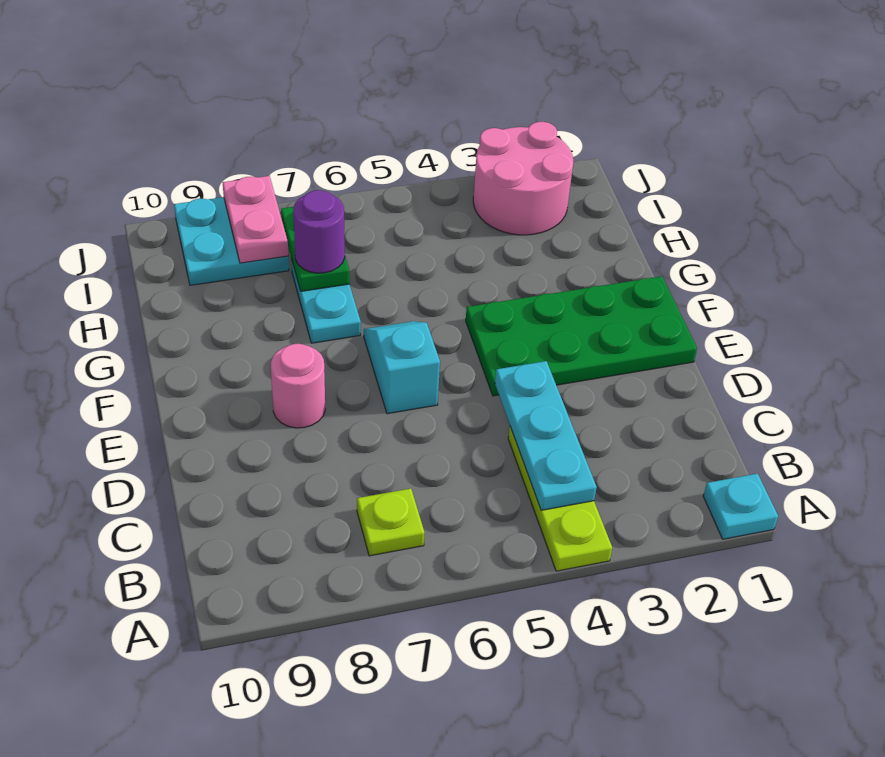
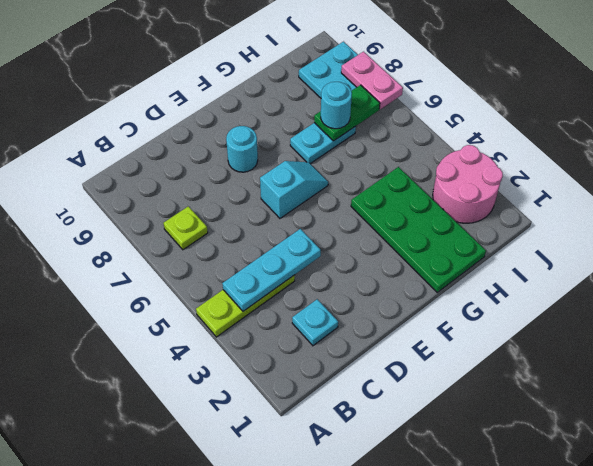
cyan plate A1 level 1 -> cyan plate C2 level 1
green plate E1:F4 level 1 -> green plate G1:H4 level 1
pink round brick E8 level 1 -> cyan round brick E8 level 1
purple round brick H7 level 3 -> cyan round brick H7 level 3
pink plate I8:J8 level 2 -> pink plate J7:J8 level 2

